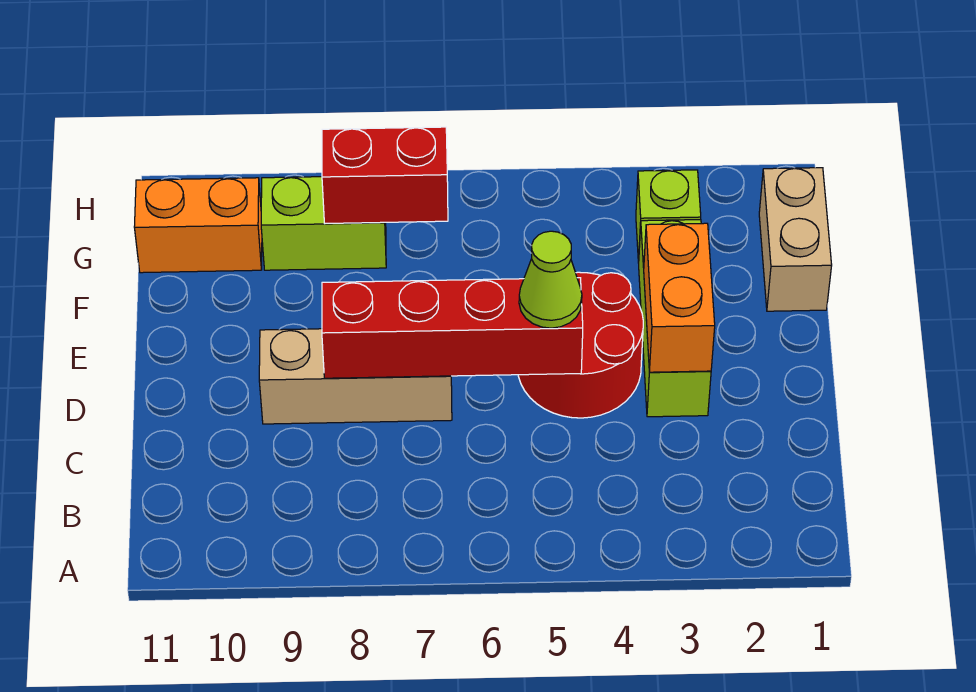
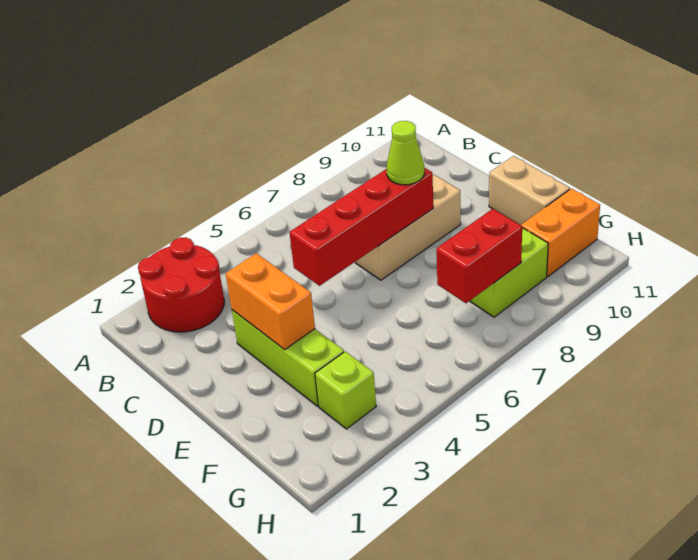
red round brick D4:E5 level 1 -> red round brick A2:B3 level 1
lime cone D5 level 3 -> lime cone D8 level 3
tan brick F1:G1 level 1 -> tan brick E11:F11 level 1

